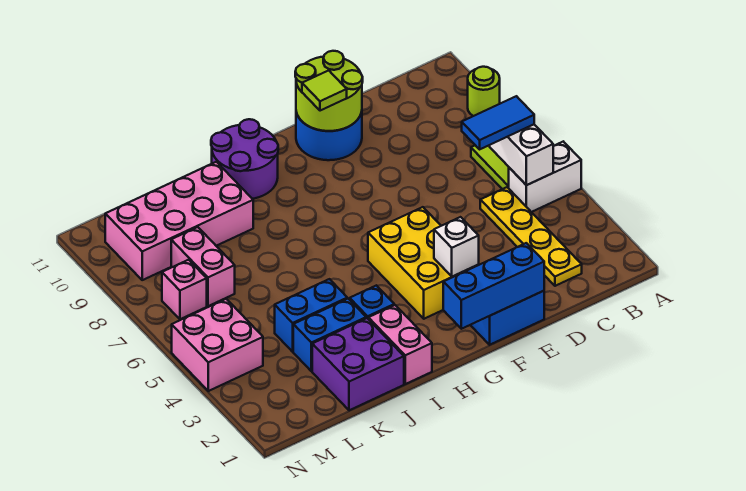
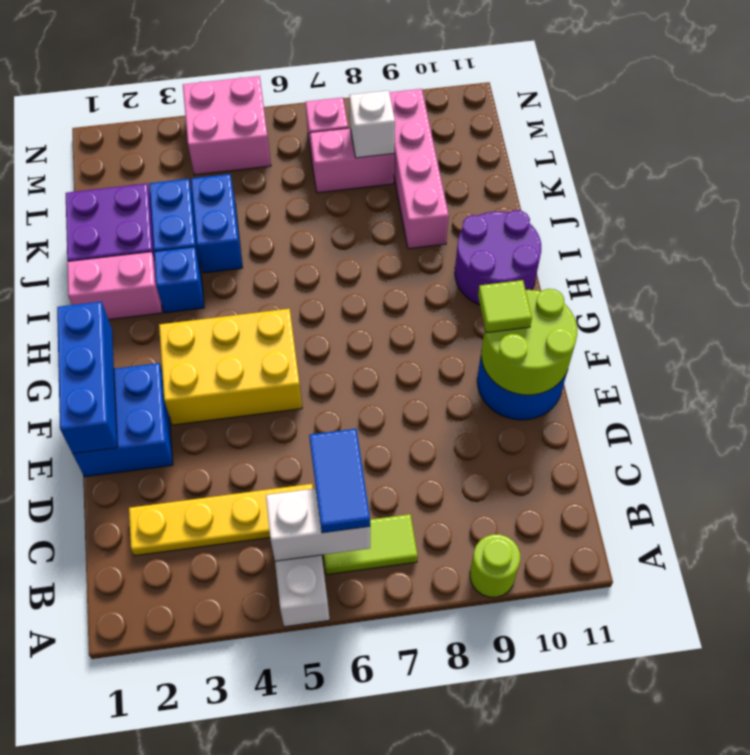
white brick F3 level 2 -> white brick L8 level 2
pink brick J9:M10 level 1 -> pink brick J9:M9 level 1

